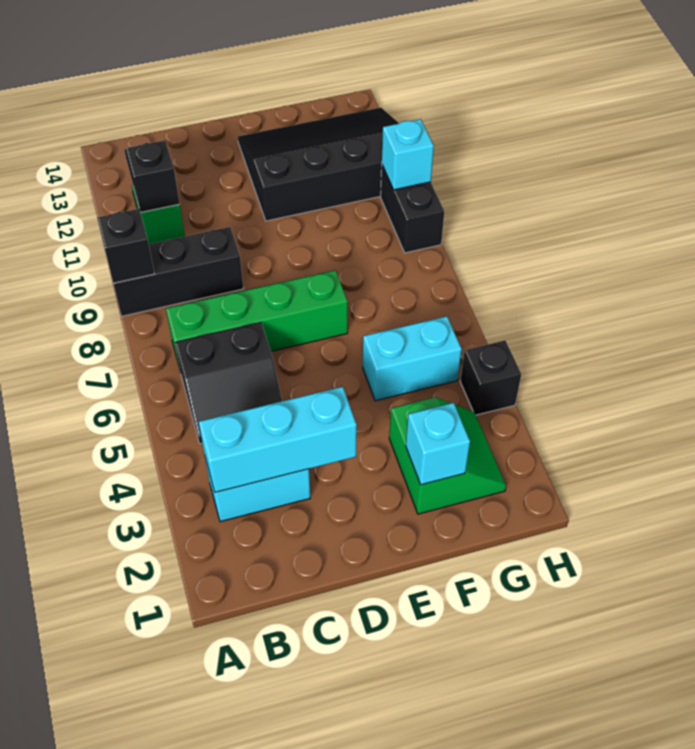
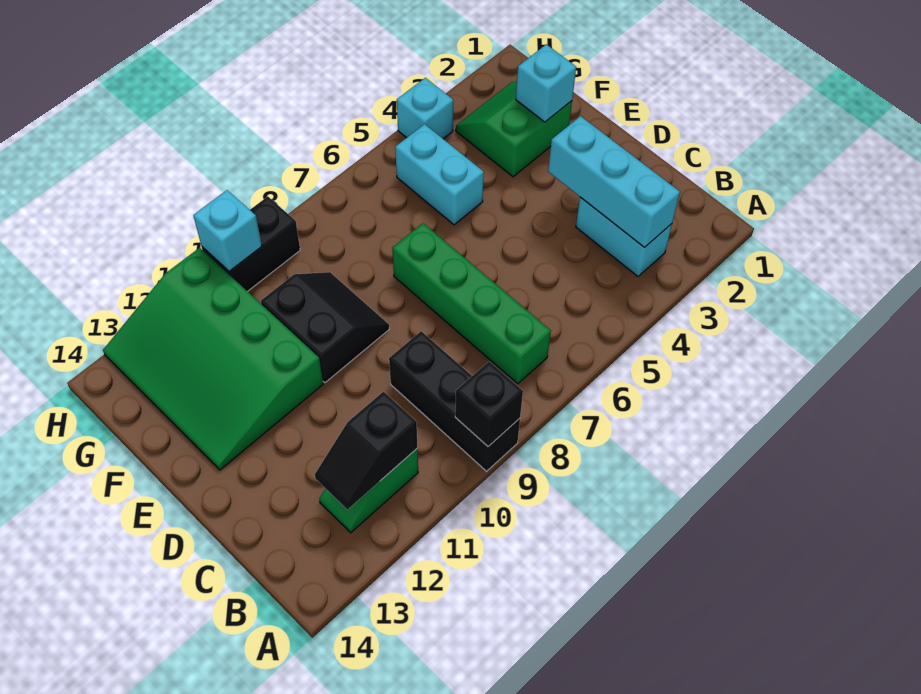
black slope B5:C6 level 1 top 6 -> black slope E9:F10 level 1 top 10
black slope E11:H13 level 1 top 11 -> green slope E11:H13 level 1 top 11
black brick H4 level 1 -> cyan brick H4 level 1

